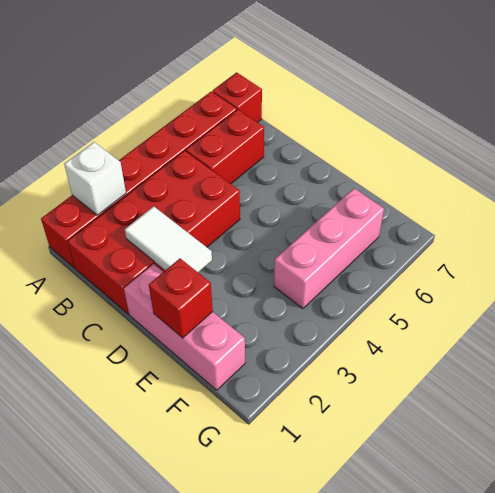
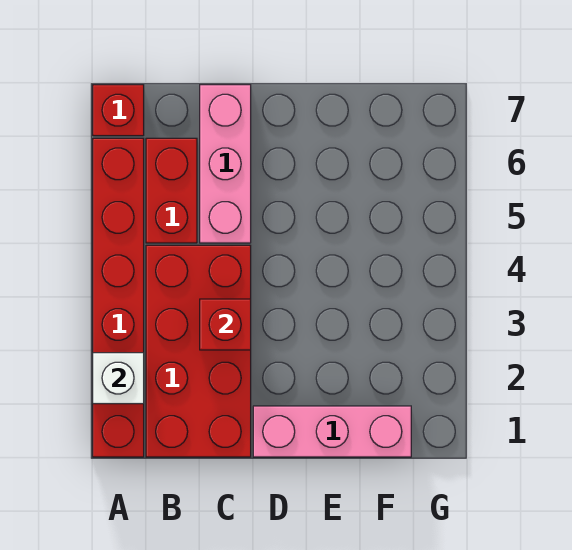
white tile C2:D2 level 2 -> none
red brick E1 level 2 -> red brick C3 level 2
pink brick F4:F6 level 1 -> pink brick C5:C7 level 1

